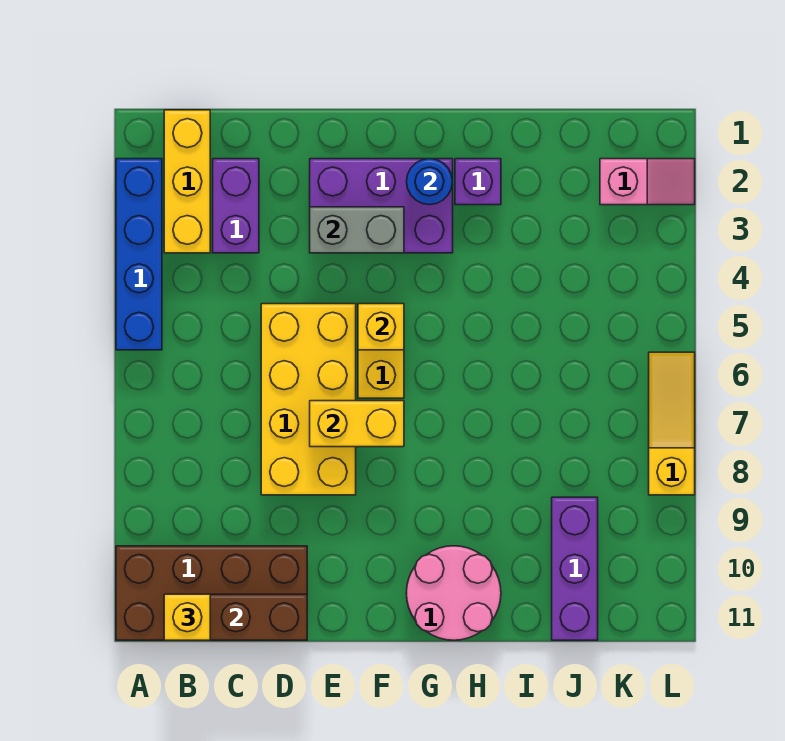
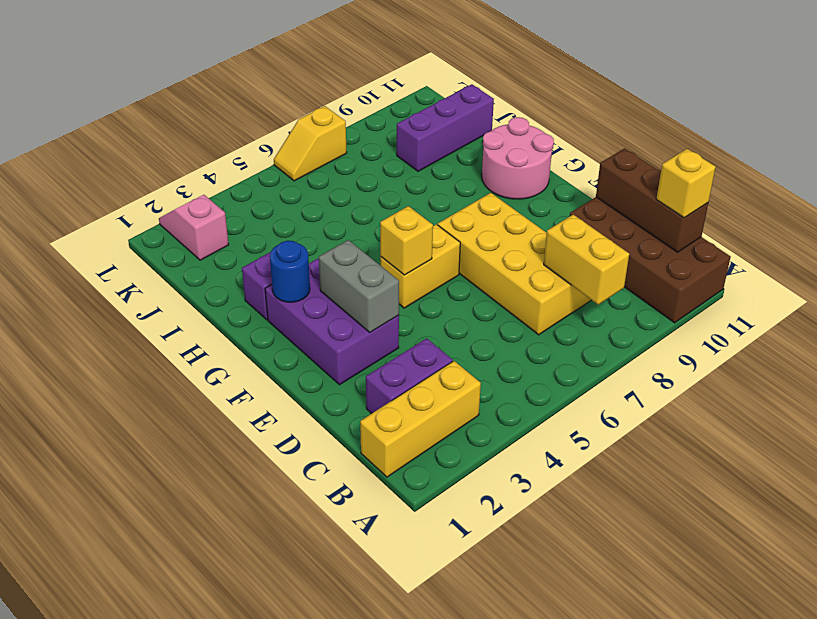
blue brick A2:A5 level 1 -> none
yellow brick D5:E8 level 1 -> yellow brick C7:F8 level 1
yellow brick E7:F7 level 2 -> yellow brick B8:C8 level 2
yellow slope L6:L8 level 1 top 8 -> yellow slope L6:L7 level 1 top 7

